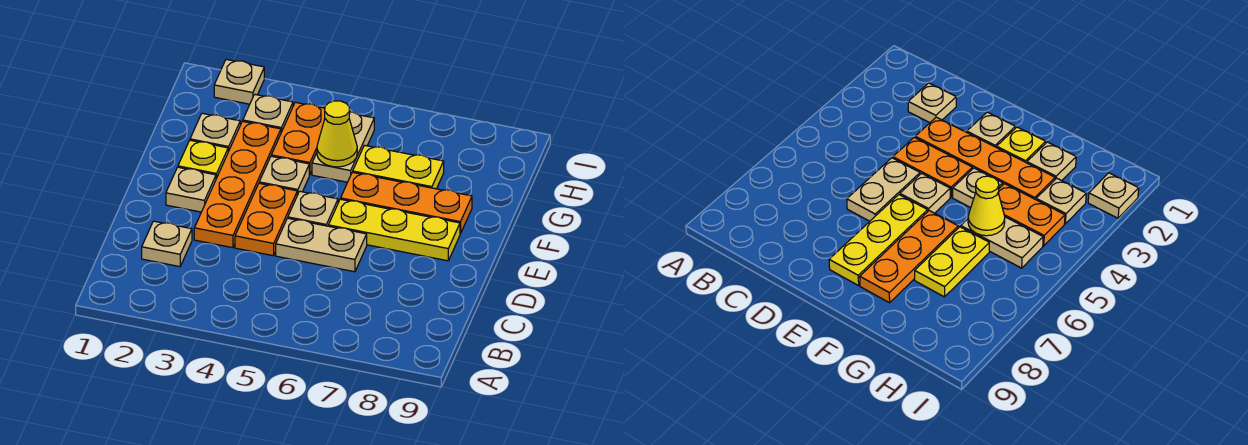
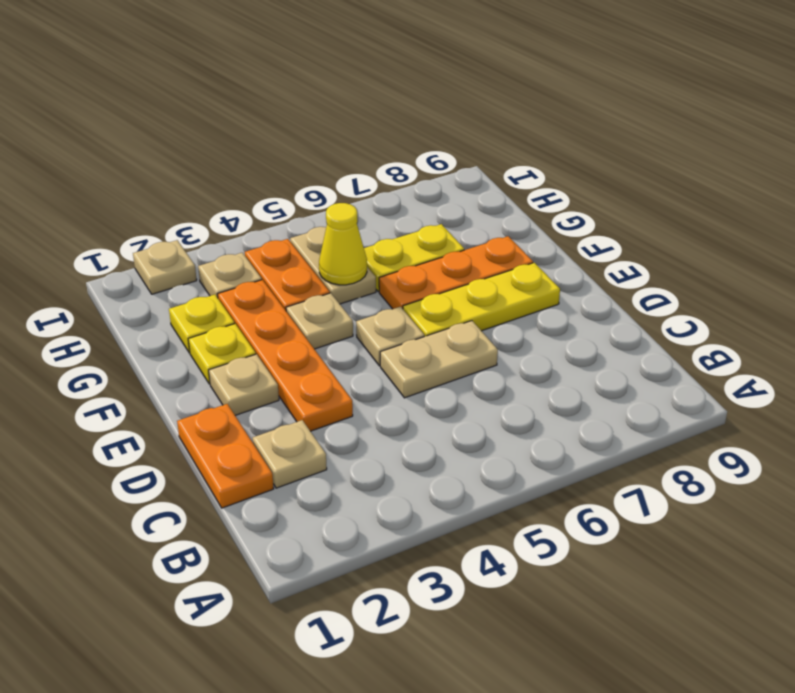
orange plate D4:E4 level 1 -> orange plate C1:D1 level 1
tan plate G2 level 1 -> yellow plate G2 level 1

